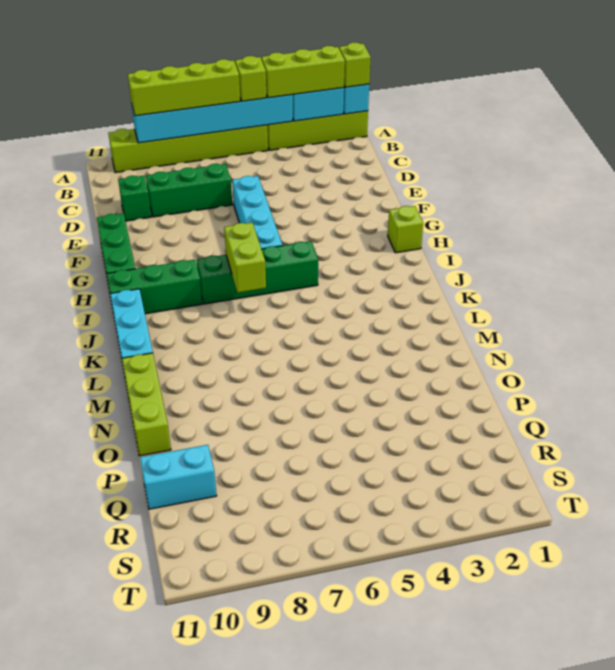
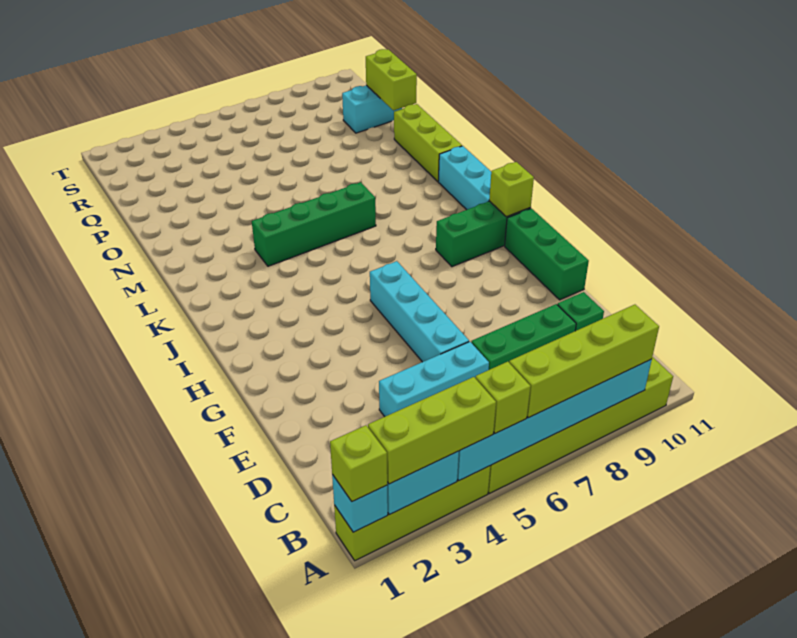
none -> cyan brick D4:D6 level 1
lime brick H1 level 1 -> lime brick I11 level 2
green brick I5:I8 level 1 -> green brick L4:L7 level 1
lime brick I7:J7 level 2 -> lime brick P11:Q11 level 2

